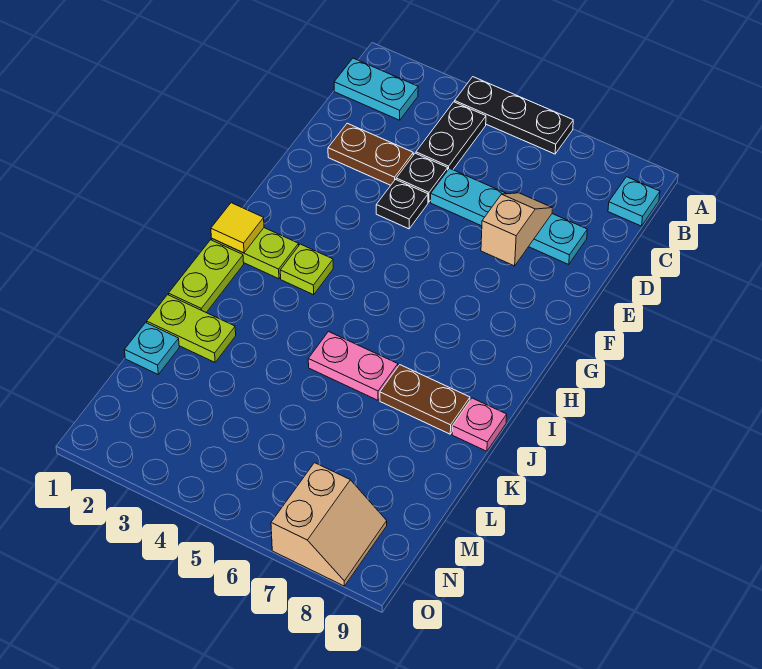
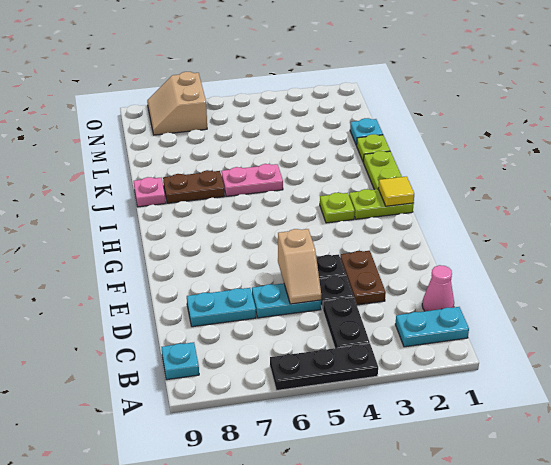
none -> pink cone C1 level 1
brown plate D2:D3 level 1 -> brown plate D3:E3 level 1
tan slope D7:E7 level 2 top E -> tan slope D5:E5 level 2 top E
lime plate K1:K2 level 1 -> lime plate K1 level 1

